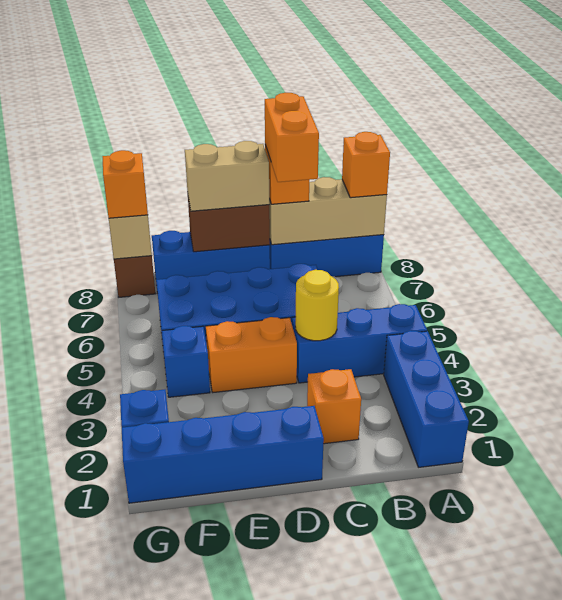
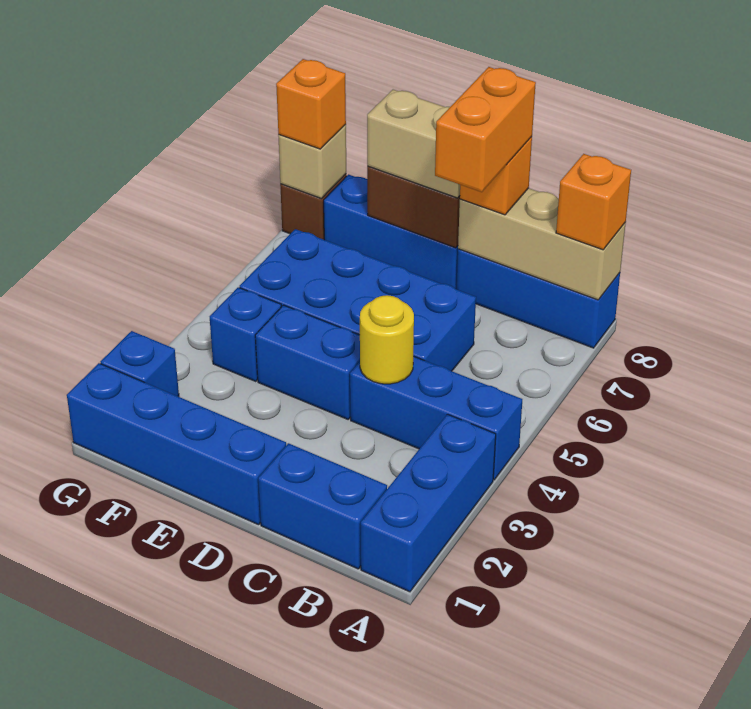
none -> blue brick B1:C1 level 1
orange brick C2 level 1 -> none
orange brick D4:E4 level 1 -> blue brick D4:E4 level 1

